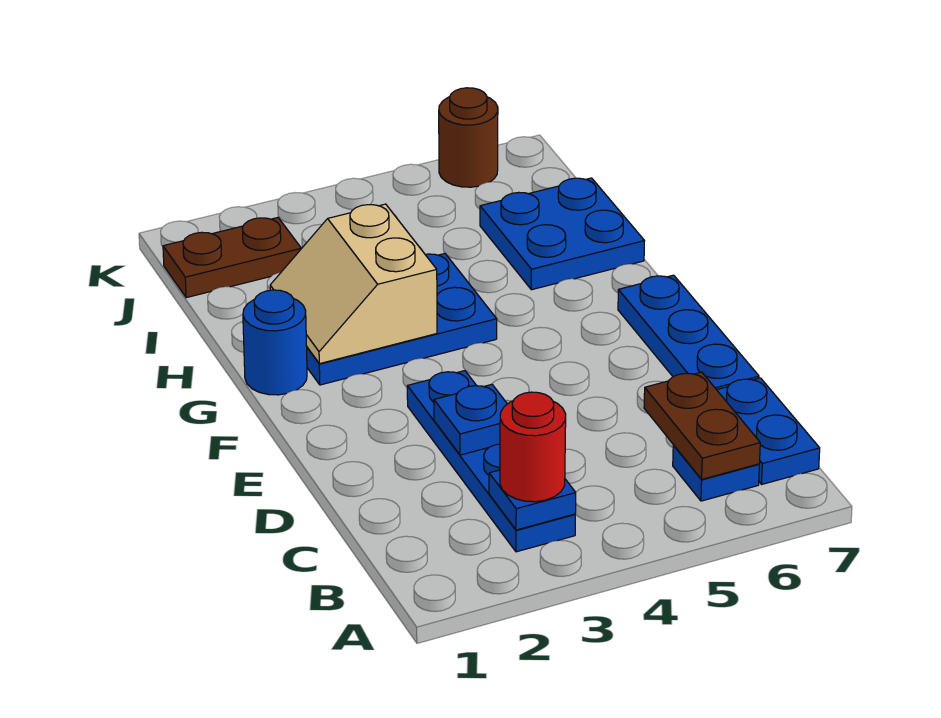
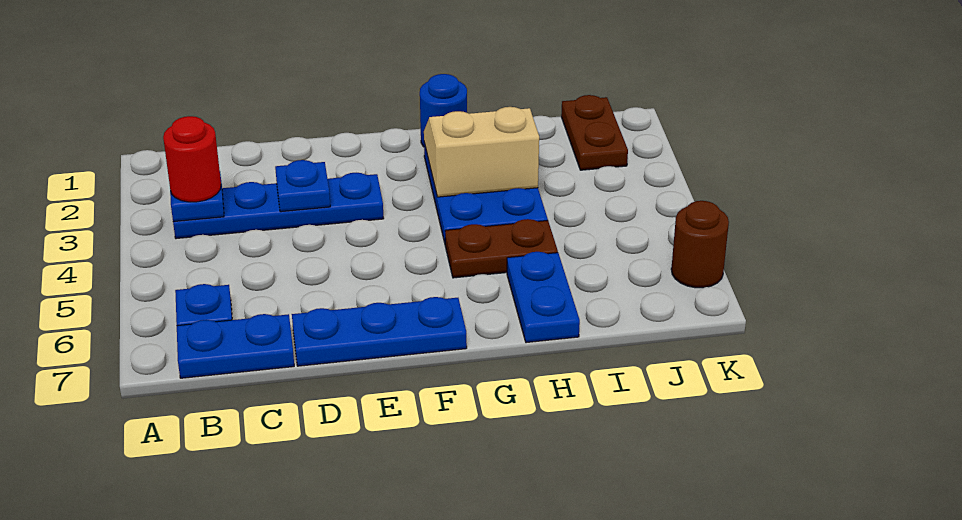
brown plate B6:C6 level 2 -> brown plate G5:H5 level 1
blue plate H6:I7 level 1 -> blue plate H6:H7 level 1

